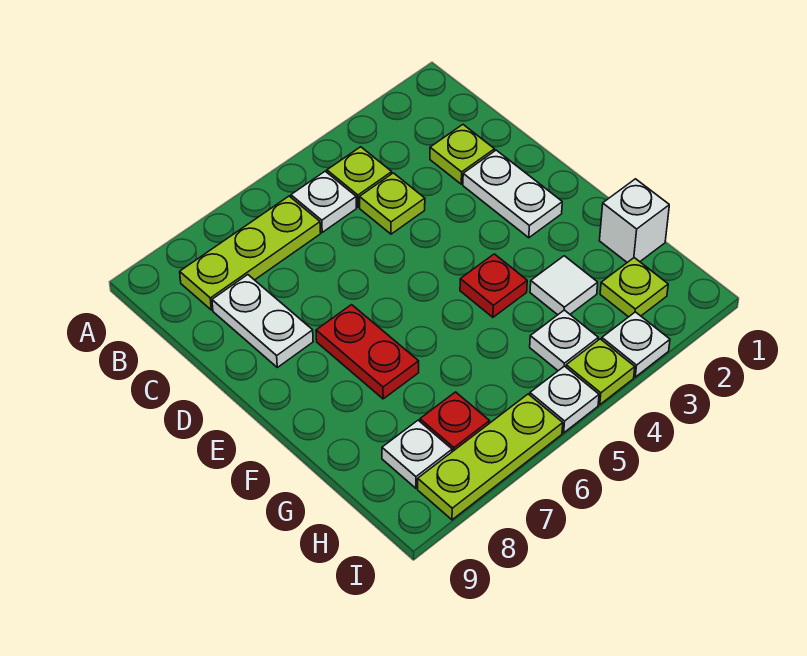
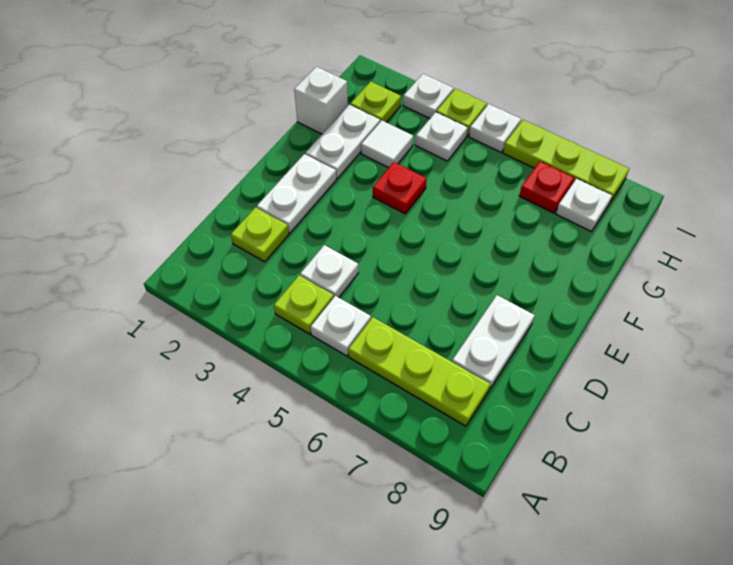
lime plate C4 level 1 -> white plate C4 level 1
red plate E7:F7 level 1 -> none
none -> white plate F2:G2 level 1

